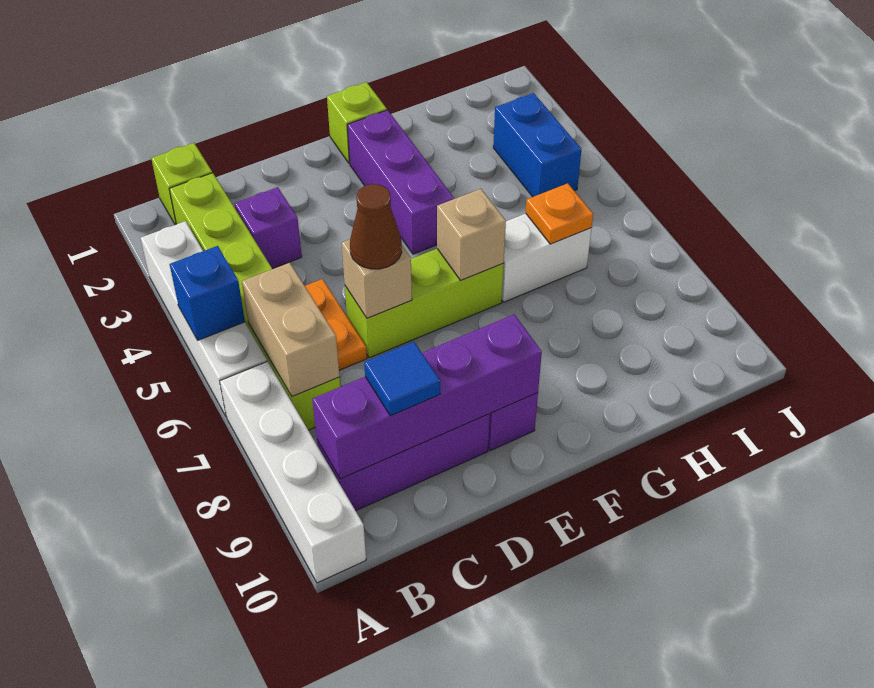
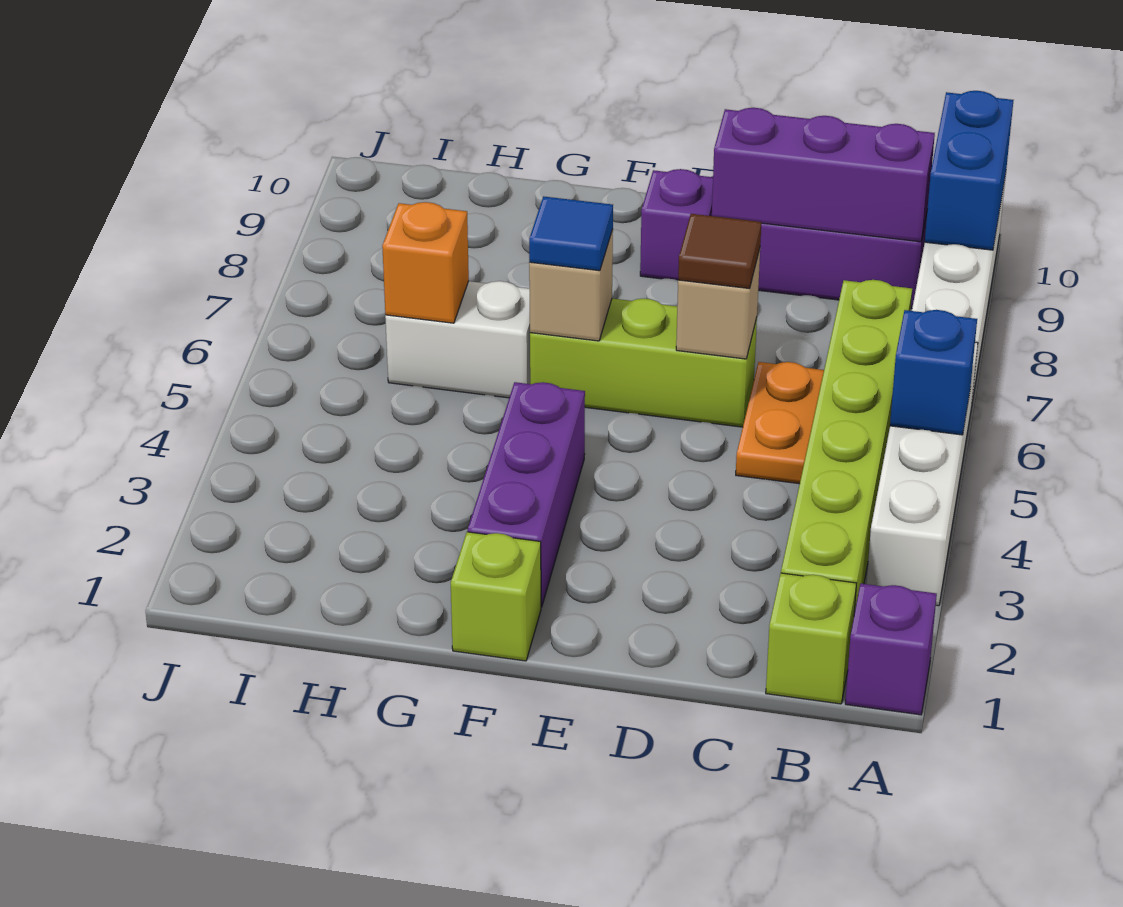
tan brick B6:B7 level 2 -> none
purple brick B9:E9 level 2 -> purple brick B9:D9 level 2
purple brick C3 level 1 -> purple brick A1 level 1
blue tile C9 level 3 -> blue tile F6 level 3
brown cone D6 level 3 -> brown tile D6 level 3
orange plate H6 level 2 -> orange brick H6 level 2
blue brick I3:I4 level 1 -> blue brick A9:A10 level 2

